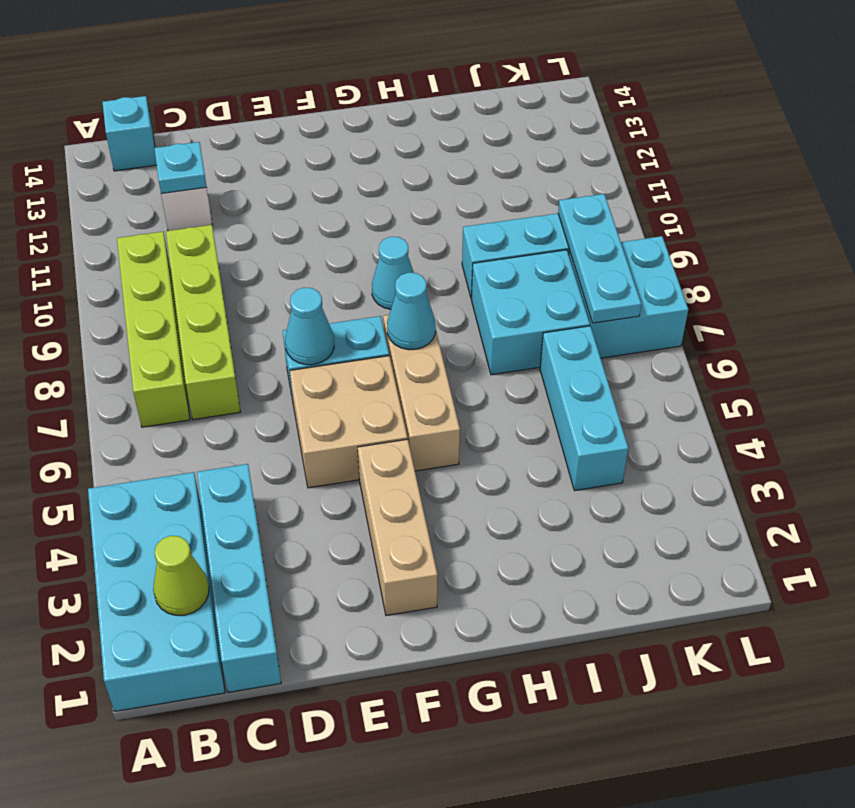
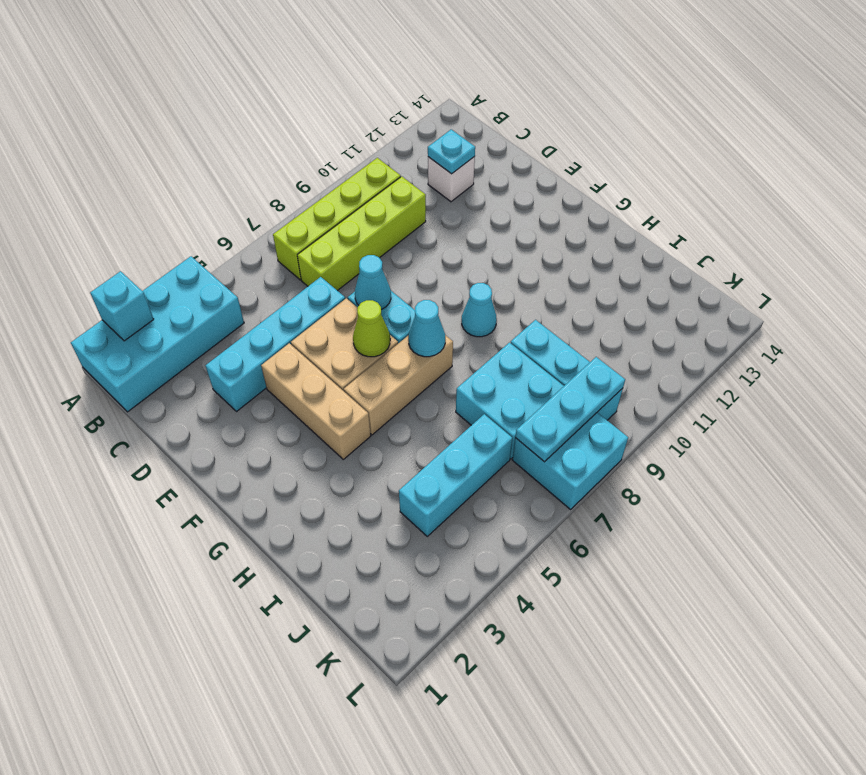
lime cone B2 level 2 -> lime cone F6 level 2
cyan brick B14 level 1 -> cyan brick A2 level 2
cyan brick C1:C4 level 1 -> cyan brick D3:D6 level 1
tan brick F2:F4 level 1 -> tan brick E4:G4 level 1

